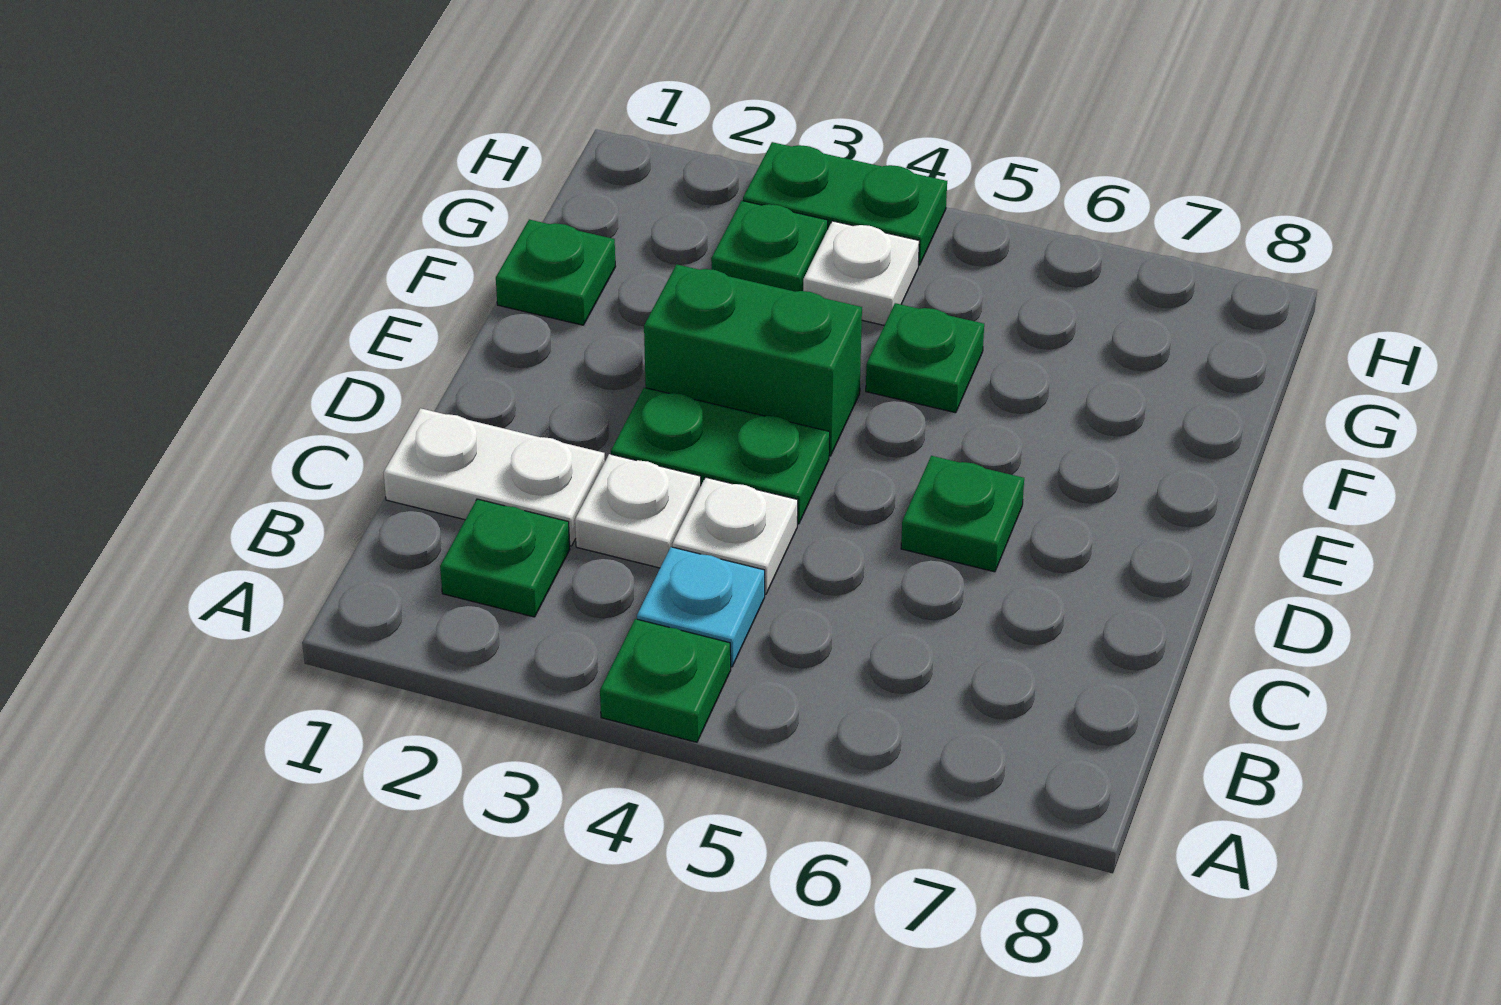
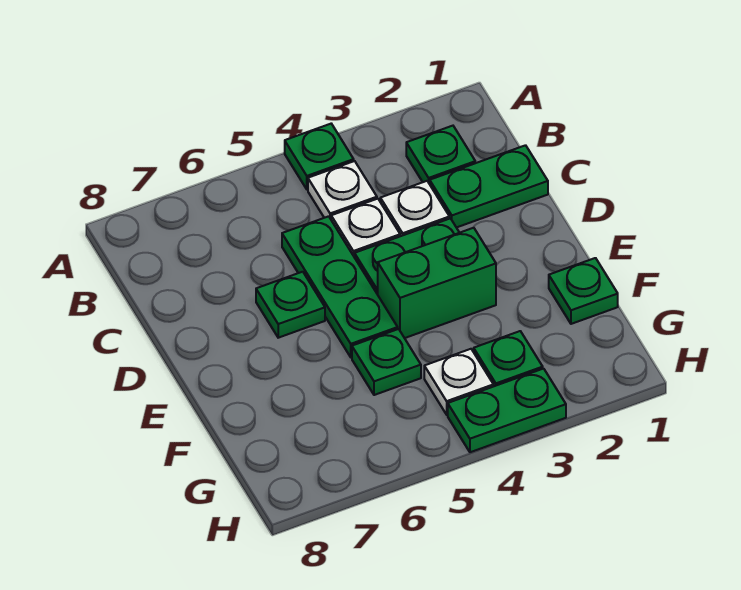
cyan plate B4 level 1 -> white plate B4 level 1
white plate C1:C2 level 1 -> green plate C1:C2 level 1
none -> green plate C5:E5 level 1

